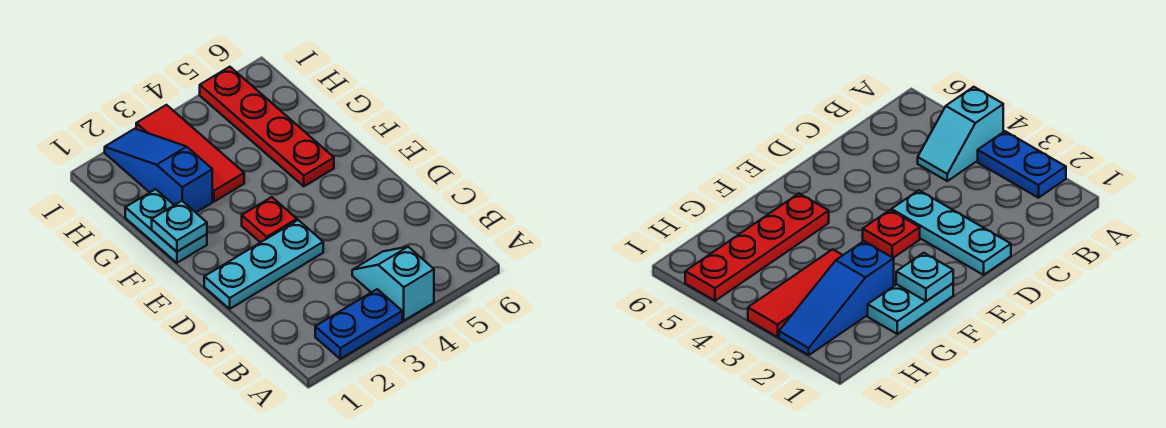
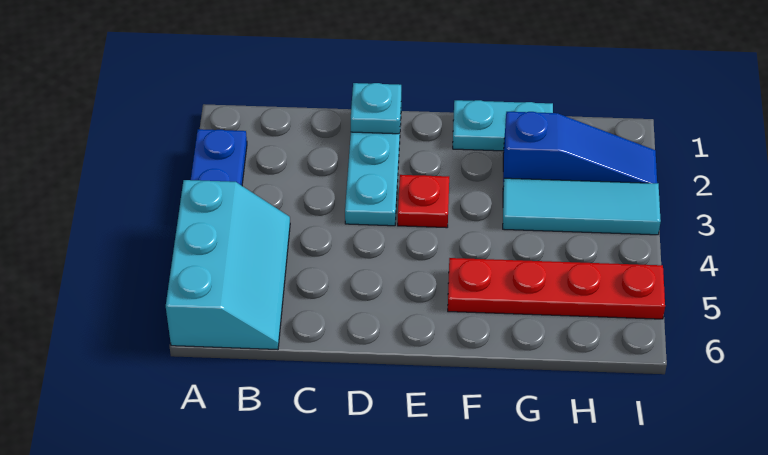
cyan slope A4:B4 level 1 top A -> cyan slope A4:B6 level 1 top A
cyan plate F1 level 2 -> cyan plate D1 level 2
red tile G3:I3 level 1 -> cyan tile G3:I3 level 1

